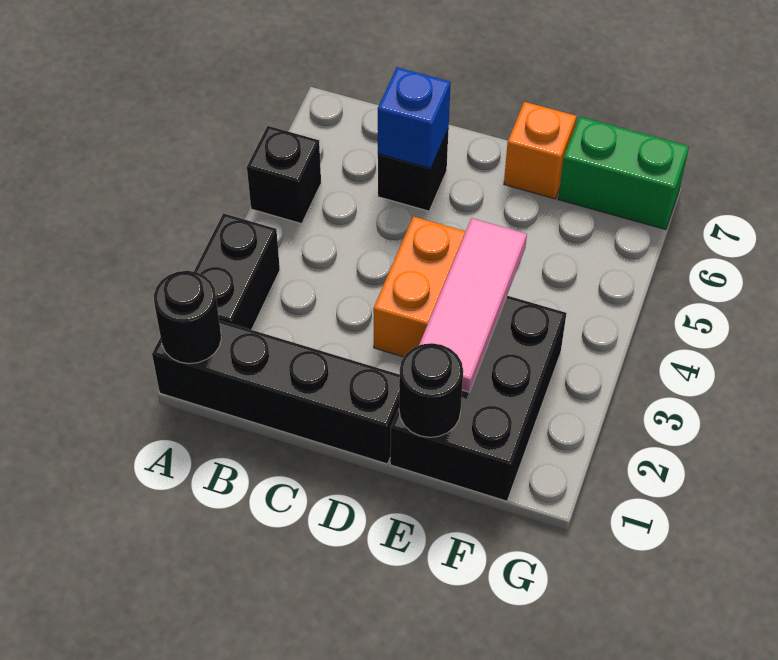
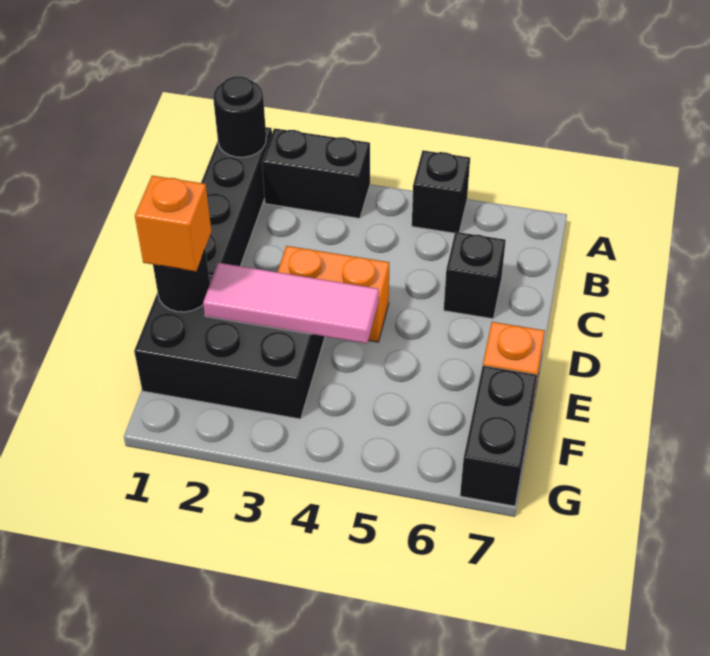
blue brick C6 level 2 -> none
none -> orange brick E1 level 3
green brick F7:G7 level 1 -> black brick F7:G7 level 1

